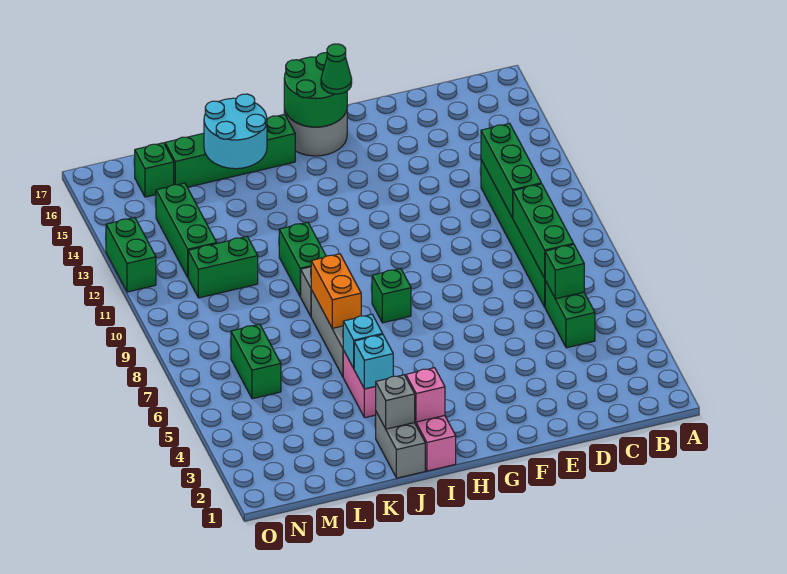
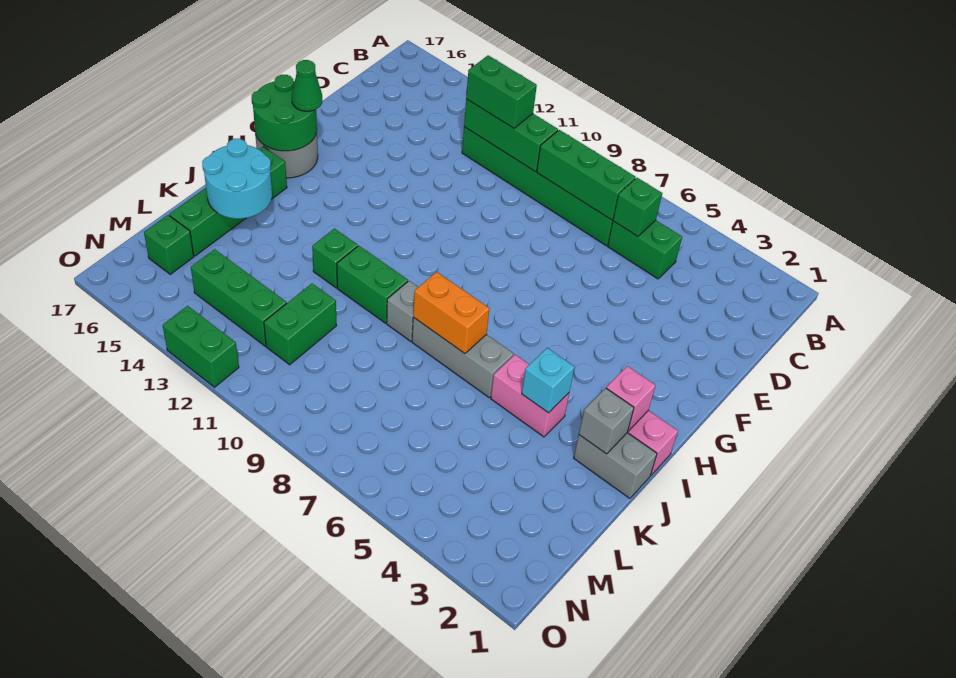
green brick H8 level 1 -> green brick J12 level 1
cyan brick J5 level 2 -> none
green brick M6:M7 level 1 -> green brick C11:C12 level 3

